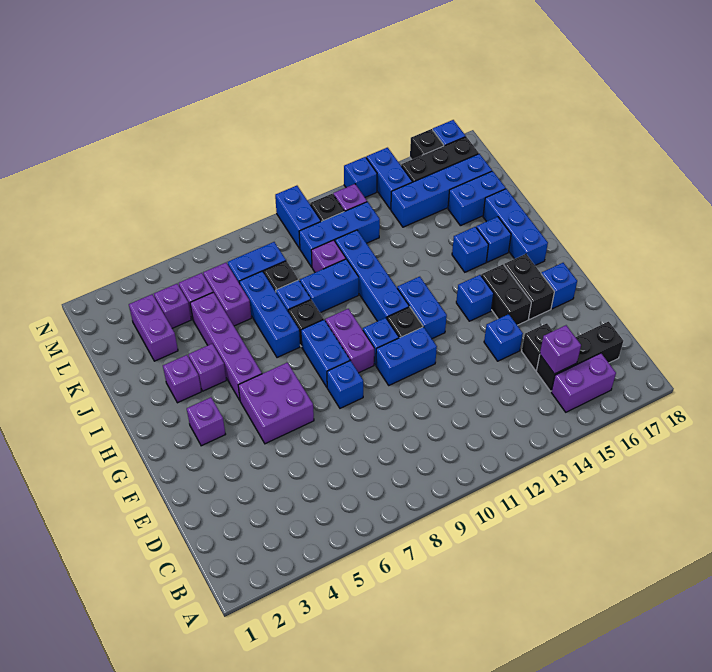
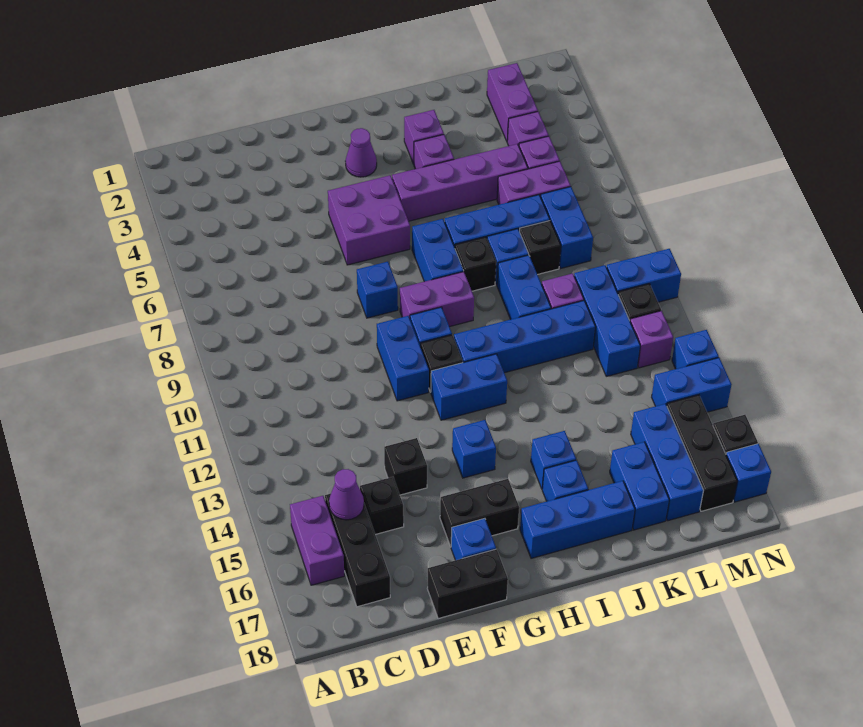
purple brick C15 level 2 -> purple cone C15 level 2
blue brick E14 level 1 -> black brick E14 level 1
black brick F15:G15 level 1 -> black brick E18:F18 level 1
purple brick G3 level 1 -> purple cone G3 level 1
blue brick G8:H8 level 1 -> blue brick H7:H8 level 1
purple brick K3:L3 level 1 -> purple brick L2:L3 level 1
blue brick L14:L17 level 1 -> blue brick L15:L17 level 1

